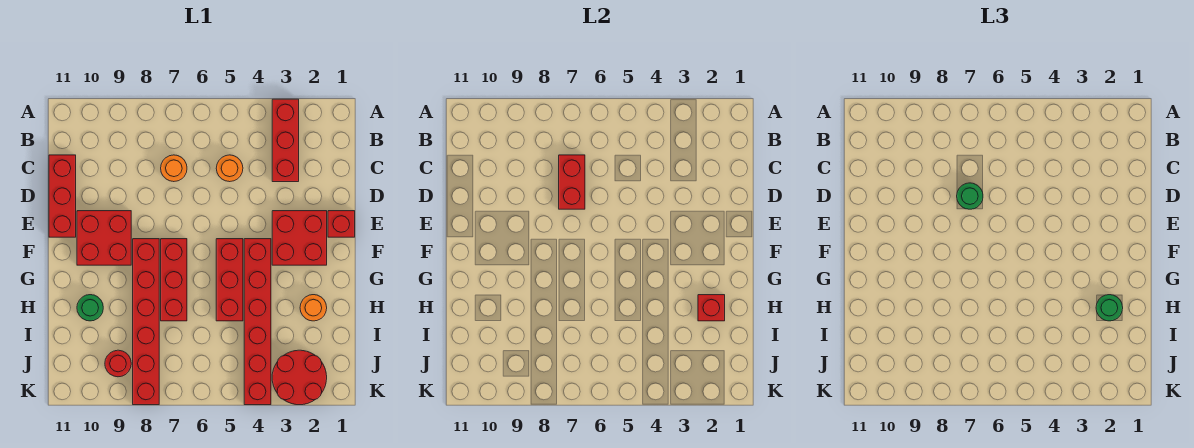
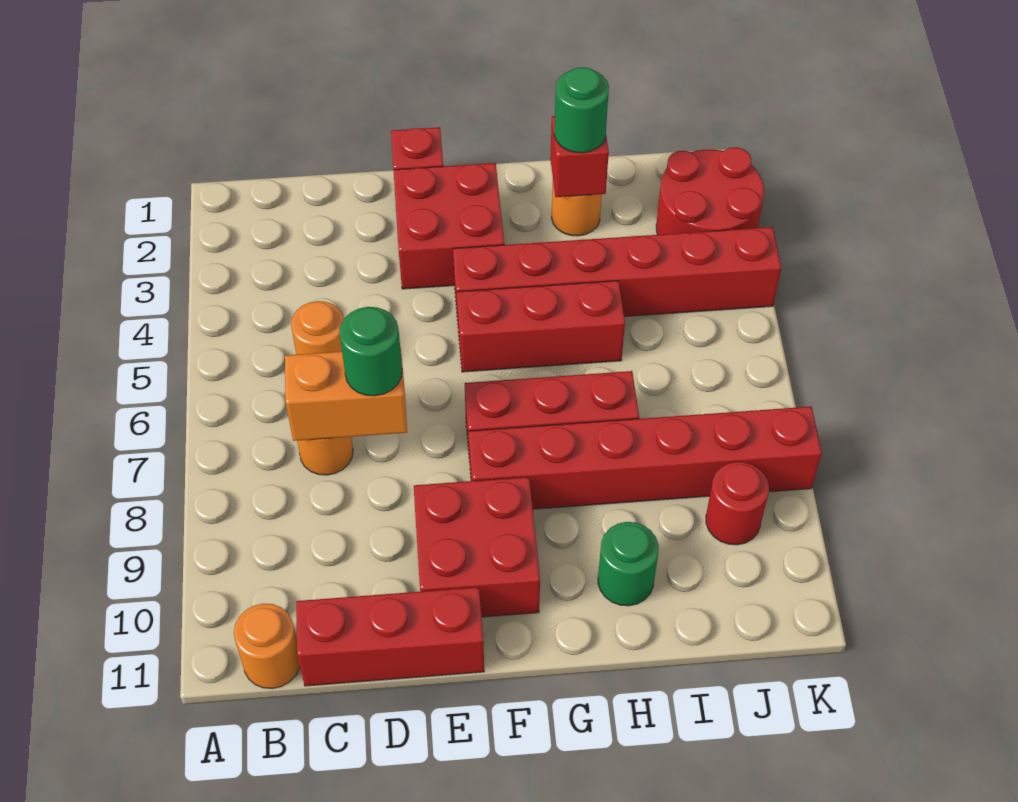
red brick A3:C3 level 1 -> none
none -> orange round brick B11 level 1
red brick C7:D7 level 2 -> orange brick C7:D7 level 2

